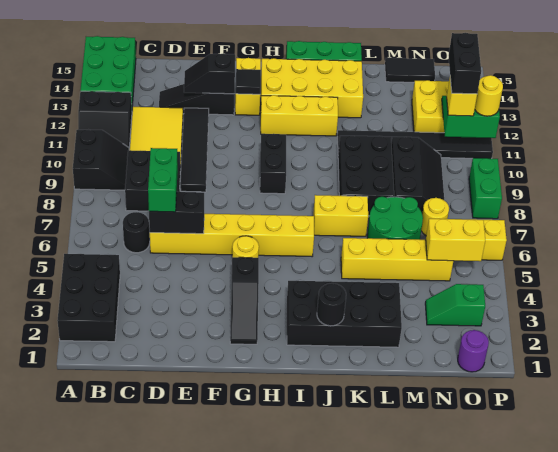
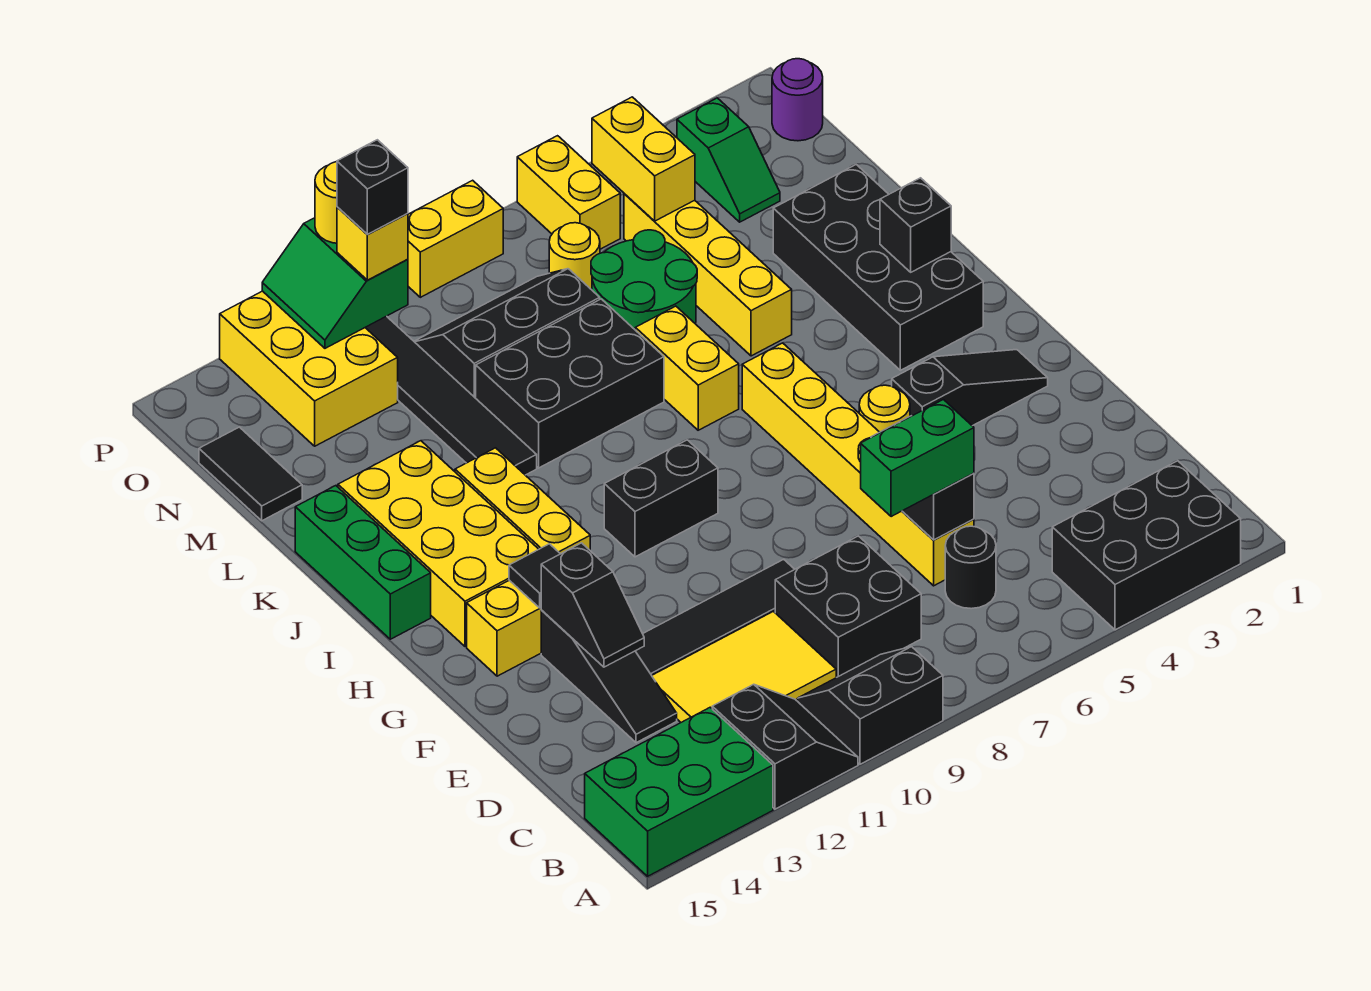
black round brick J2 level 2 -> black brick J2 level 2
black brick O11:O12 level 4 -> black brick O11 level 4
green brick P8:P9 level 1 -> yellow brick P8:P9 level 1

